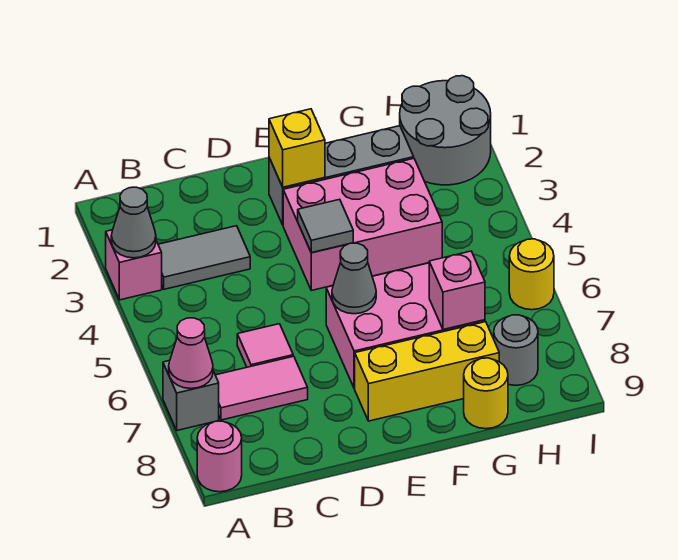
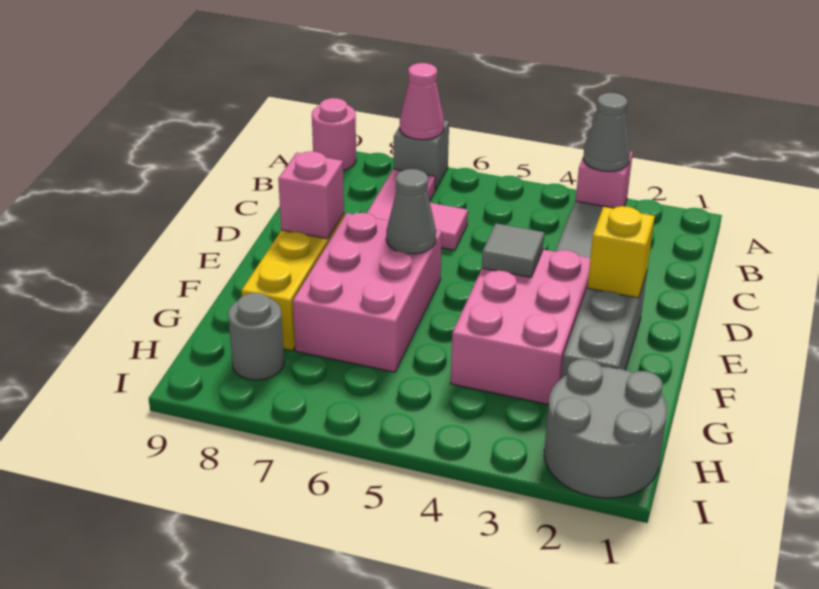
pink brick G7 level 2 -> pink brick E8 level 2
yellow round brick G9 level 1 -> none
yellow round brick I6 level 1 -> none

